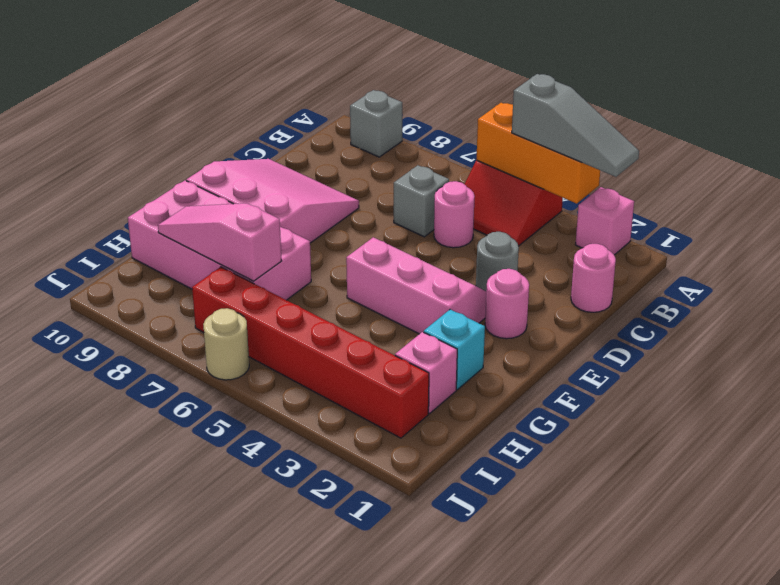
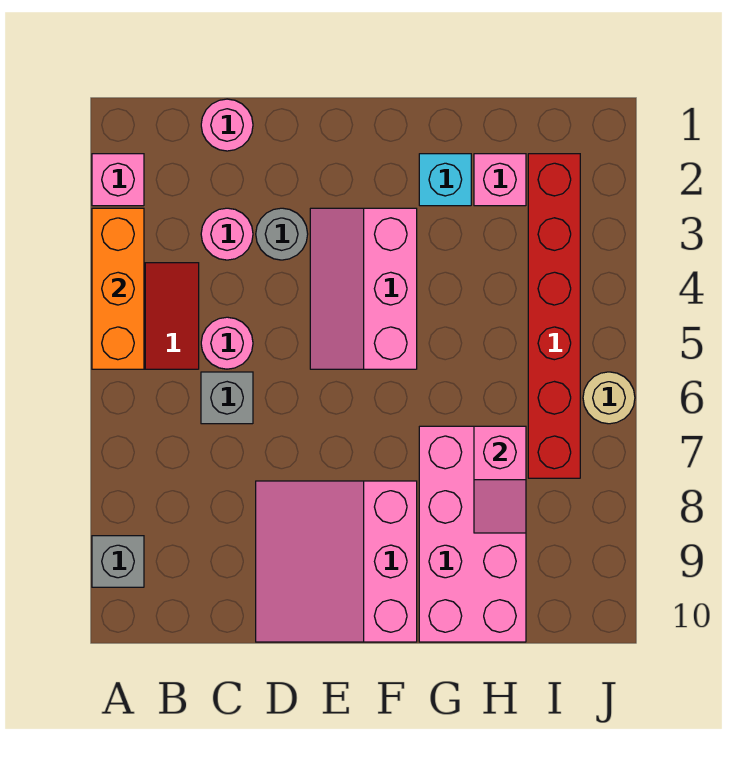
grey slope A2:A4 level 3 top 4 -> none
pink round brick E2 level 1 -> pink round brick C3 level 1
pink slope H7:H9 level 2 top 7 -> pink slope H7:H8 level 2 top 7

